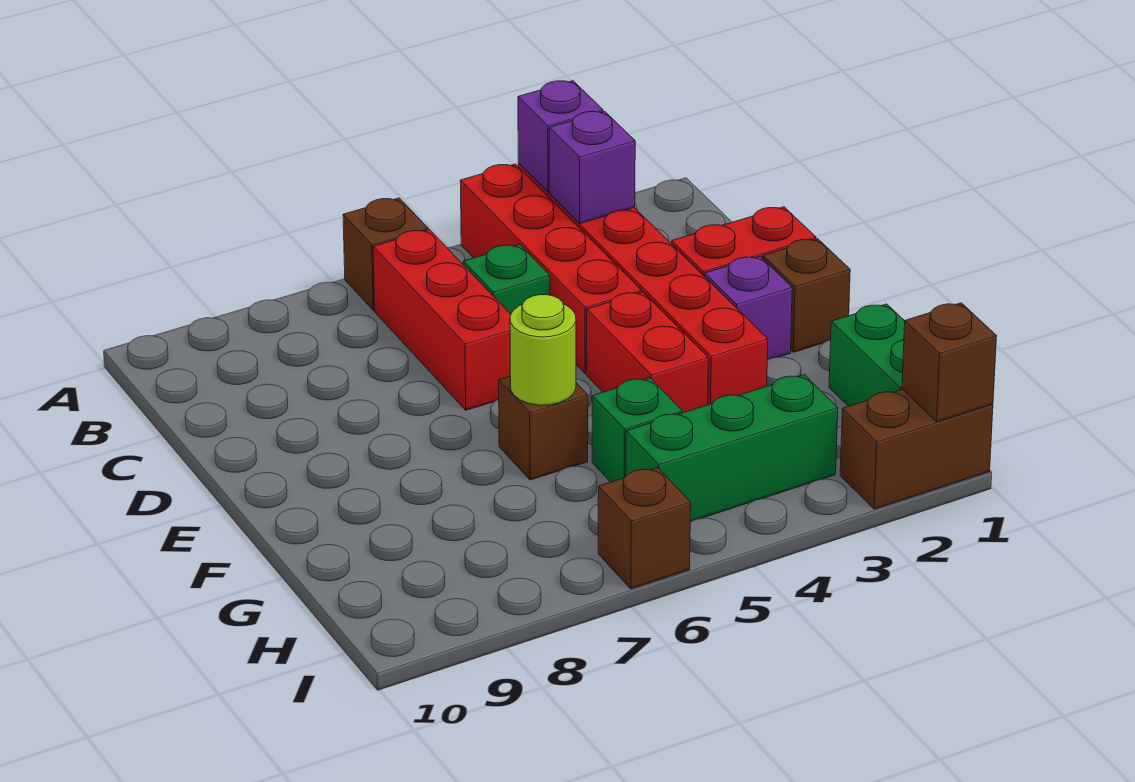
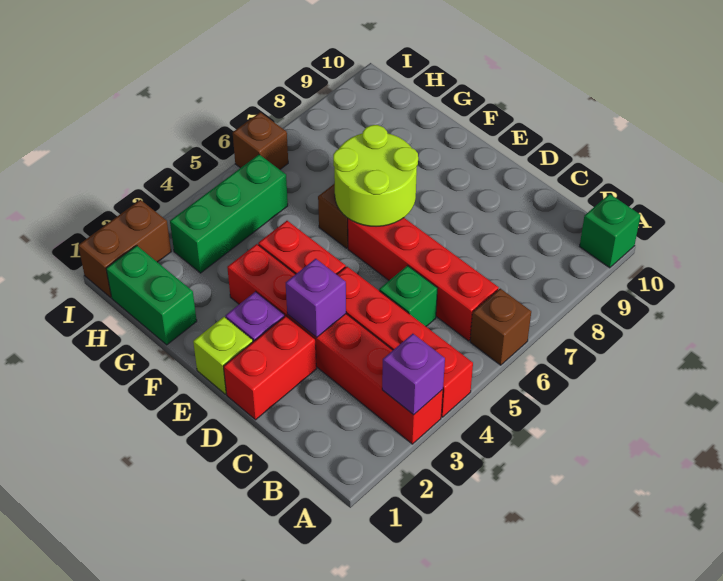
purple brick B3 level 2 -> purple brick D3 level 2
red brick B6:D6 level 1 -> red brick B6:E6 level 1
brown brick E1 level 1 -> lime brick E1 level 1
lime round brick F6 level 2 -> lime round brick E6:F7 level 2
green brick G5 level 1 -> green brick A10 level 1
brown brick I1 level 2 -> none

